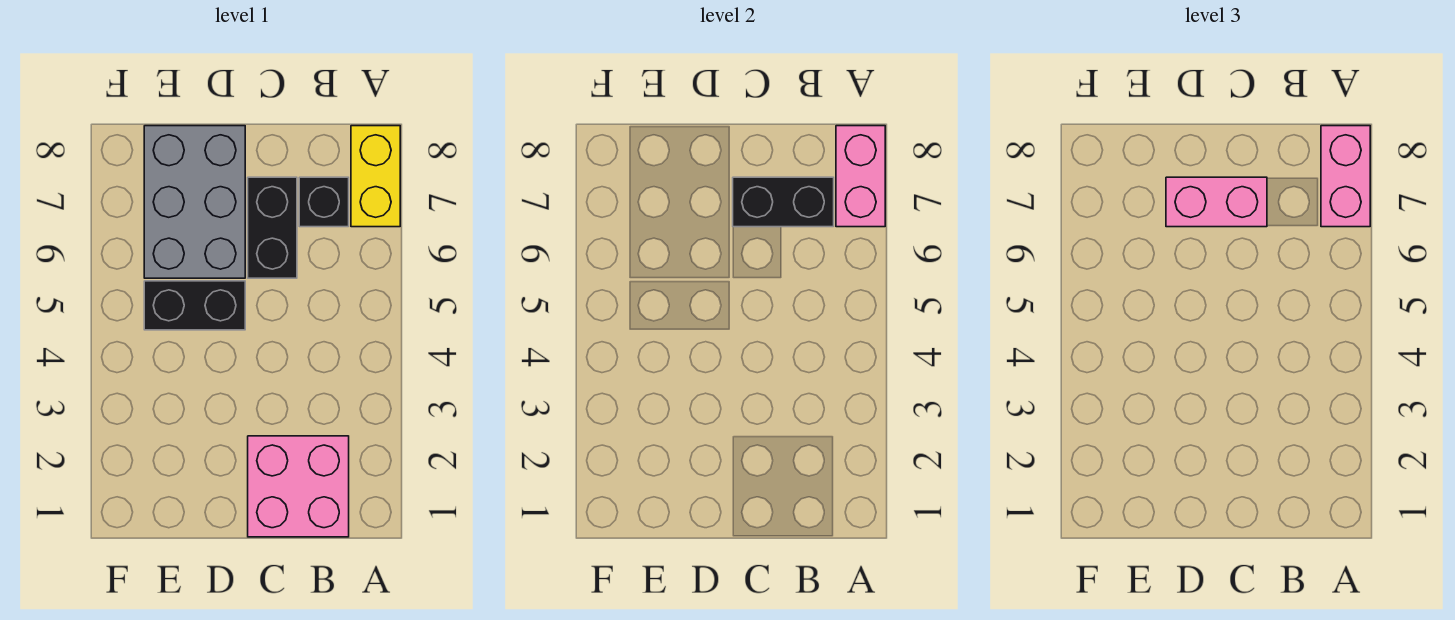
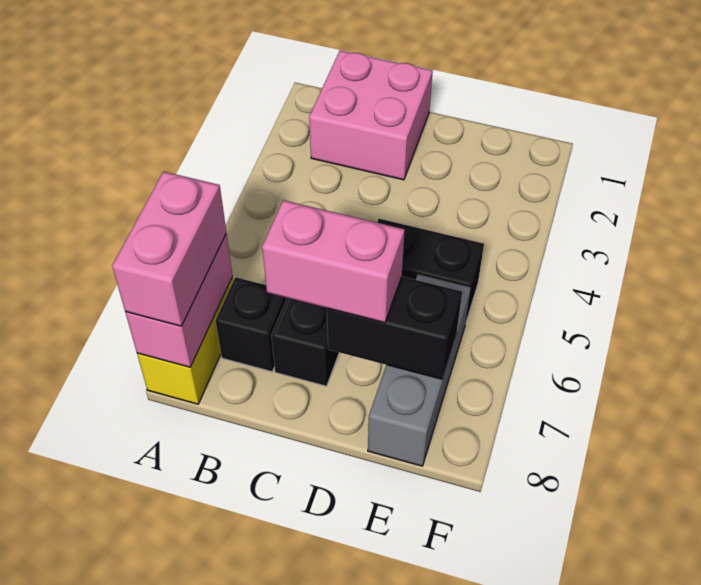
black brick B7:C7 level 2 -> black brick D7:E7 level 2
grey brick D6:E8 level 1 -> grey brick E6:E8 level 1

